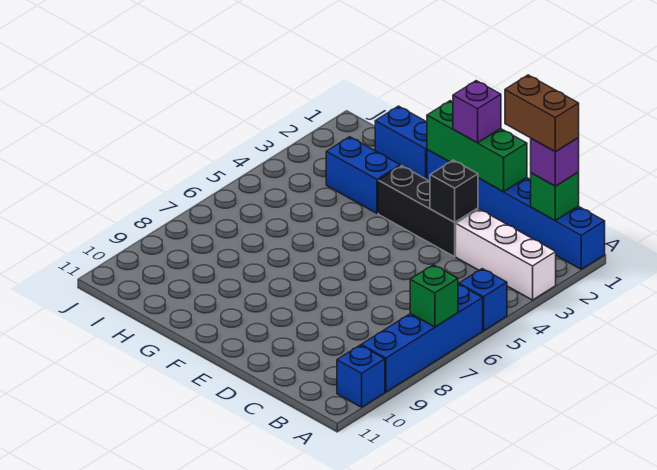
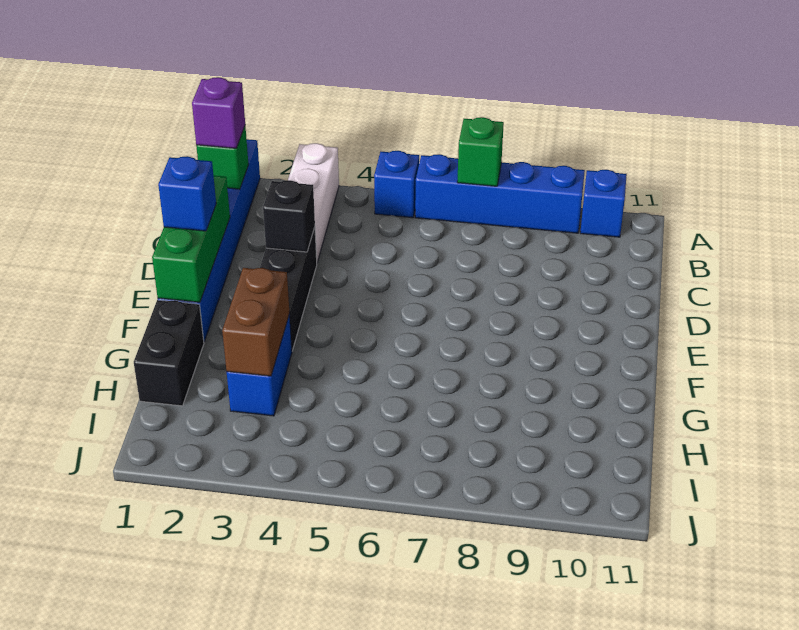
brown brick B1:C1 level 4 -> brown brick G3:H3 level 2
purple brick E1 level 3 -> blue brick E1 level 3
blue brick G1:H1 level 1 -> black brick G1:H1 level 1

